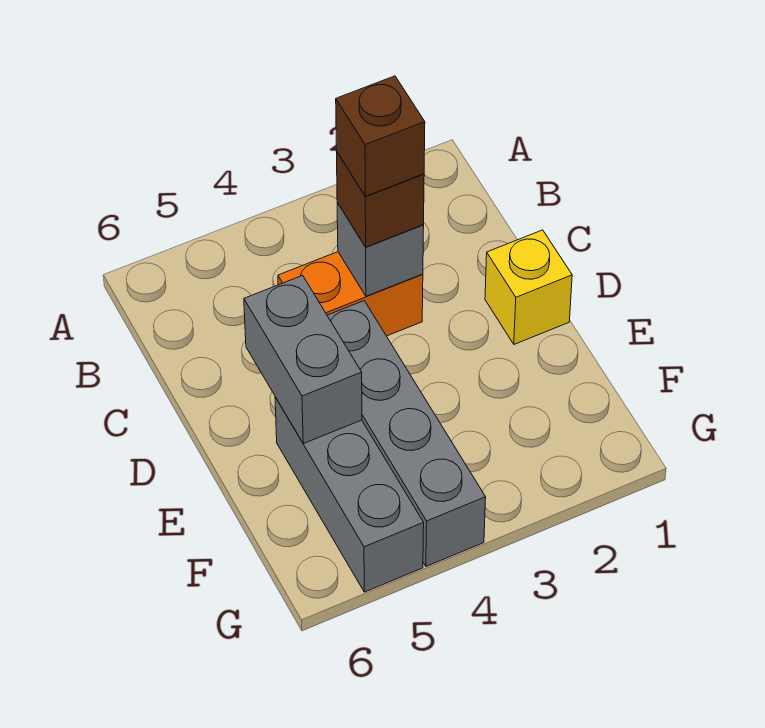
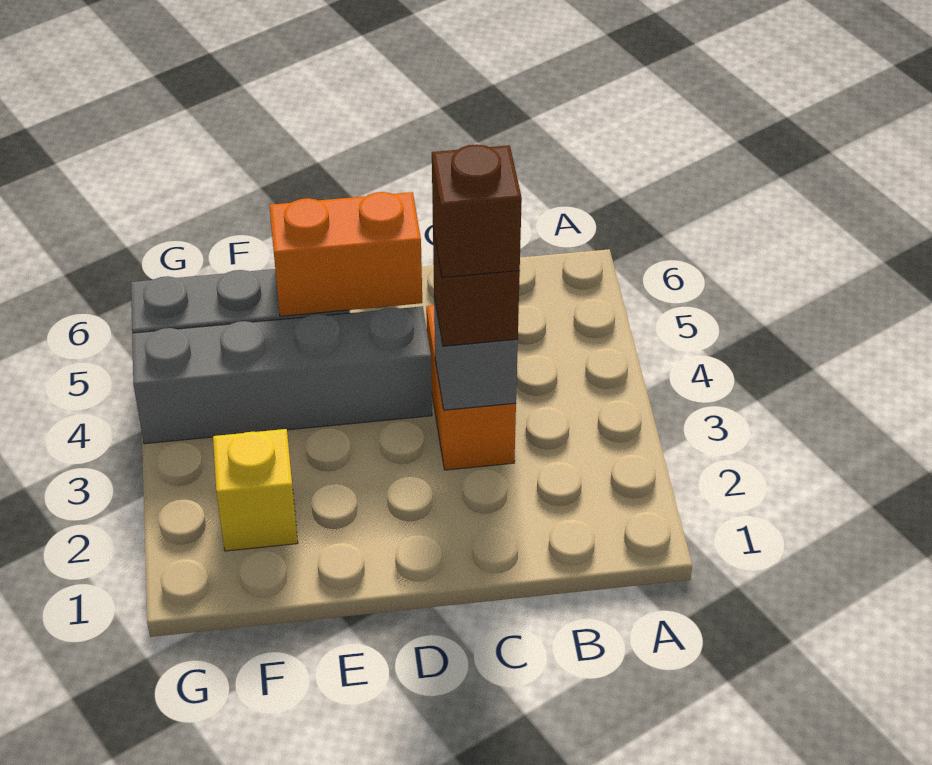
yellow brick D1 level 1 -> yellow brick F2 level 1
grey brick D5:E5 level 2 -> orange brick D5:E5 level 2

